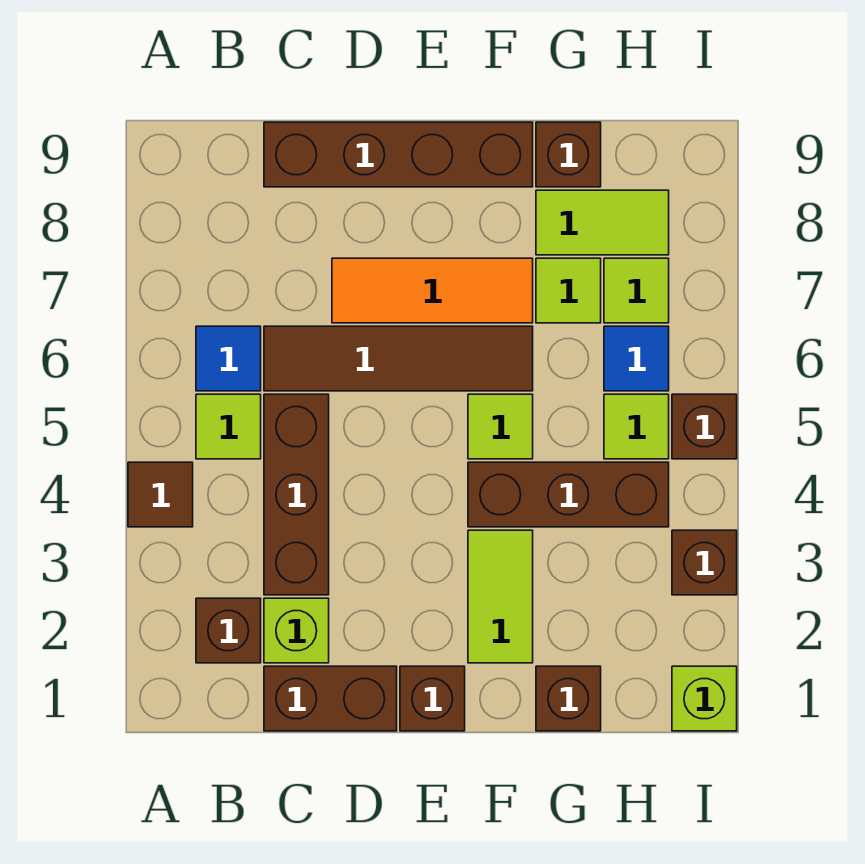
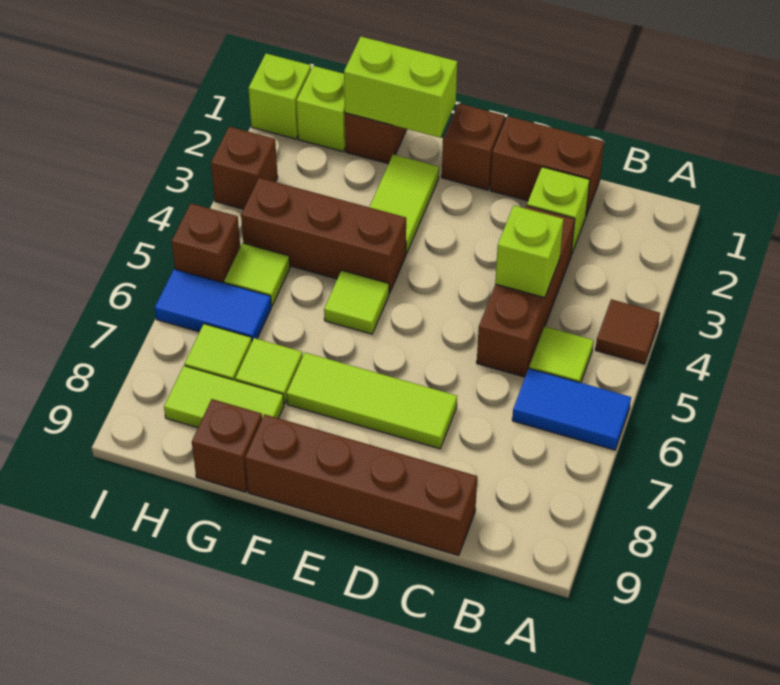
brown brick B2 level 1 -> none
blue tile B6 level 1 -> blue tile A6:B6 level 1
none -> lime brick C4 level 2
brown tile C6:F6 level 1 -> none
orange tile D7:F7 level 1 -> lime tile D7:F7 level 1
none -> lime brick F1:G1 level 2
none -> lime brick H1 level 1
blue tile H6 level 1 -> blue tile H6:I6 level 1

